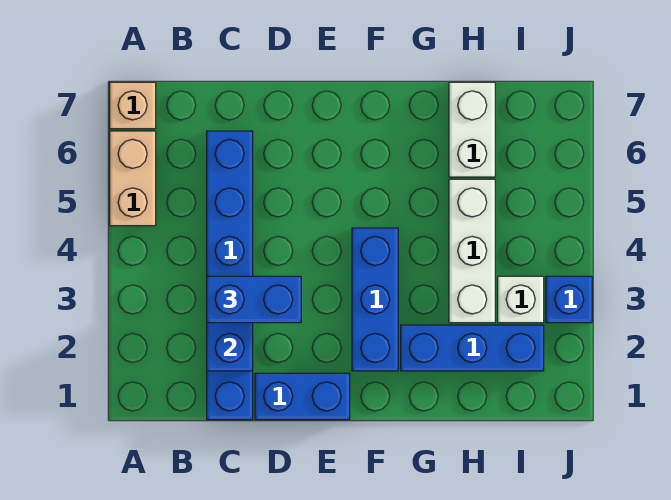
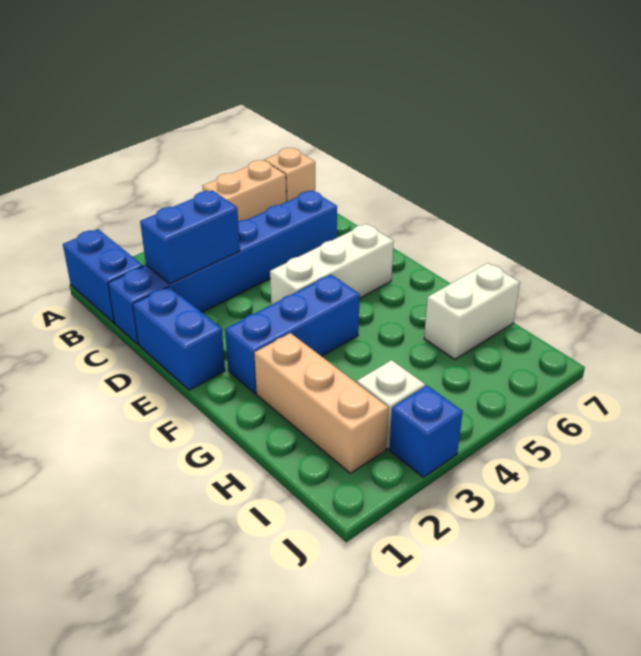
blue brick C3:D3 level 3 -> blue brick A1:B1 level 1
blue brick G2:I2 level 1 -> tan brick G2:I2 level 1
white brick H3:H5 level 1 -> white brick E4:E6 level 1

